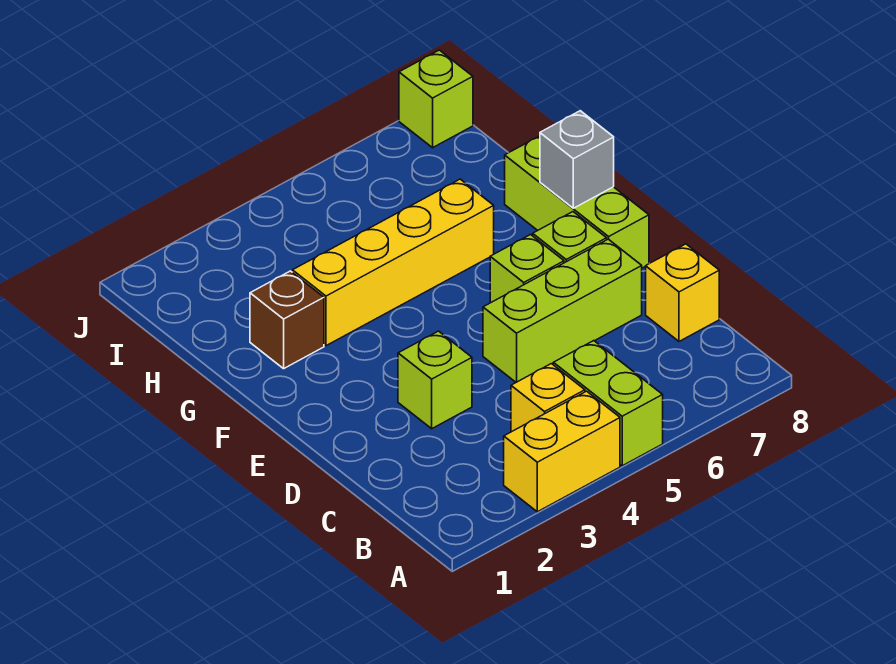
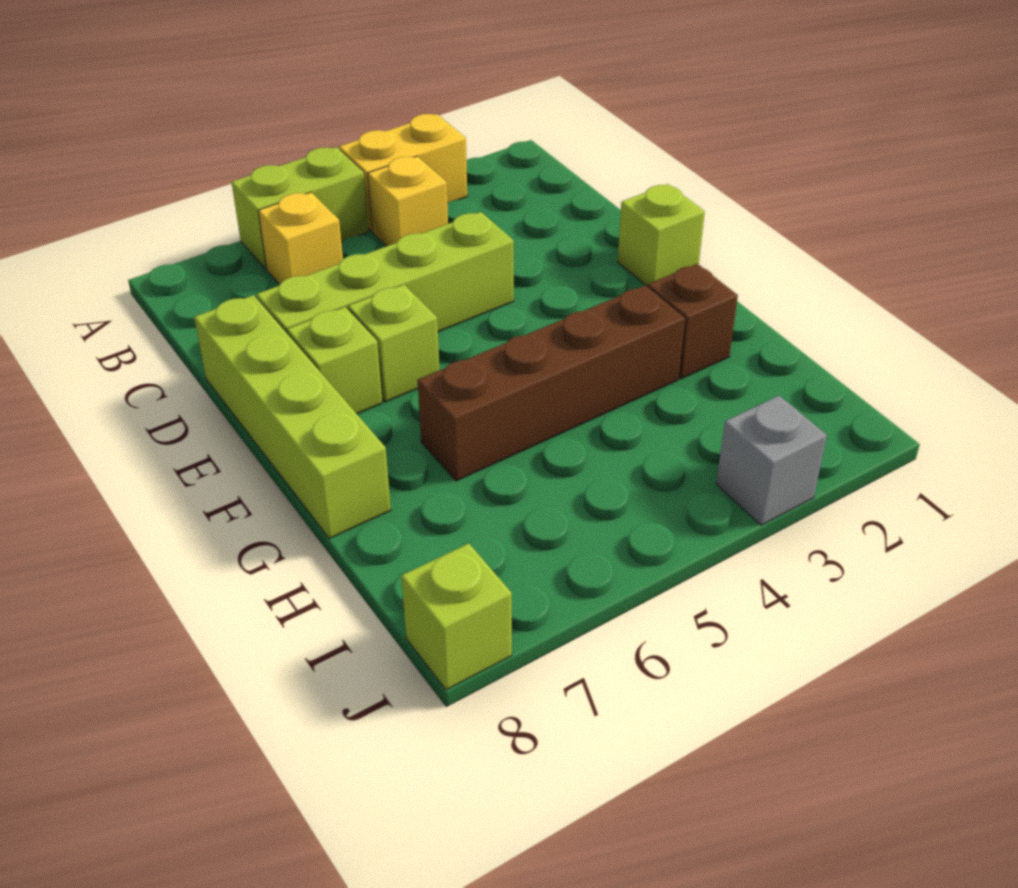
lime brick A5:B5 level 1 -> lime brick A5:A6 level 1
yellow brick C8 level 1 -> yellow brick B6 level 1
lime brick D3 level 1 -> lime brick E1 level 1
lime brick D5:D7 level 1 -> lime brick D4:D7 level 1
lime brick E8:G8 level 1 -> lime brick D8:G8 level 1
grey brick F8 level 2 -> grey brick J3 level 1
yellow brick G3:G6 level 1 -> brown brick G3:G6 level 1

